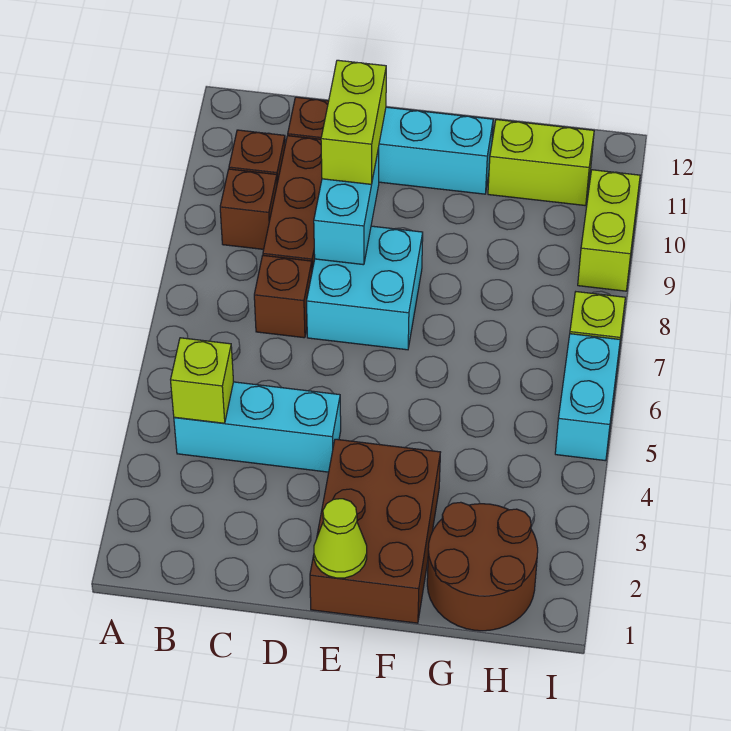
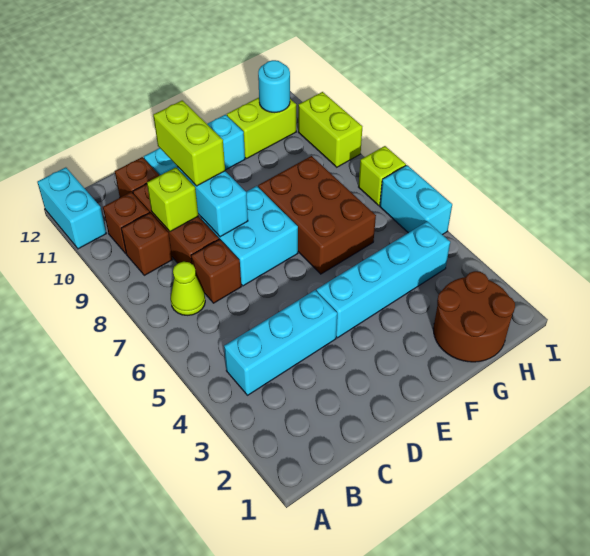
none -> cyan brick A11:A12 level 1
lime brick B4 level 2 -> lime brick C9 level 2
brown brick E1:F3 level 1 -> brown brick F6:G8 level 1
lime cone E1 level 2 -> lime cone B7 level 1
none -> cyan brick E4:H4 level 1
none -> cyan round brick H11 level 2

